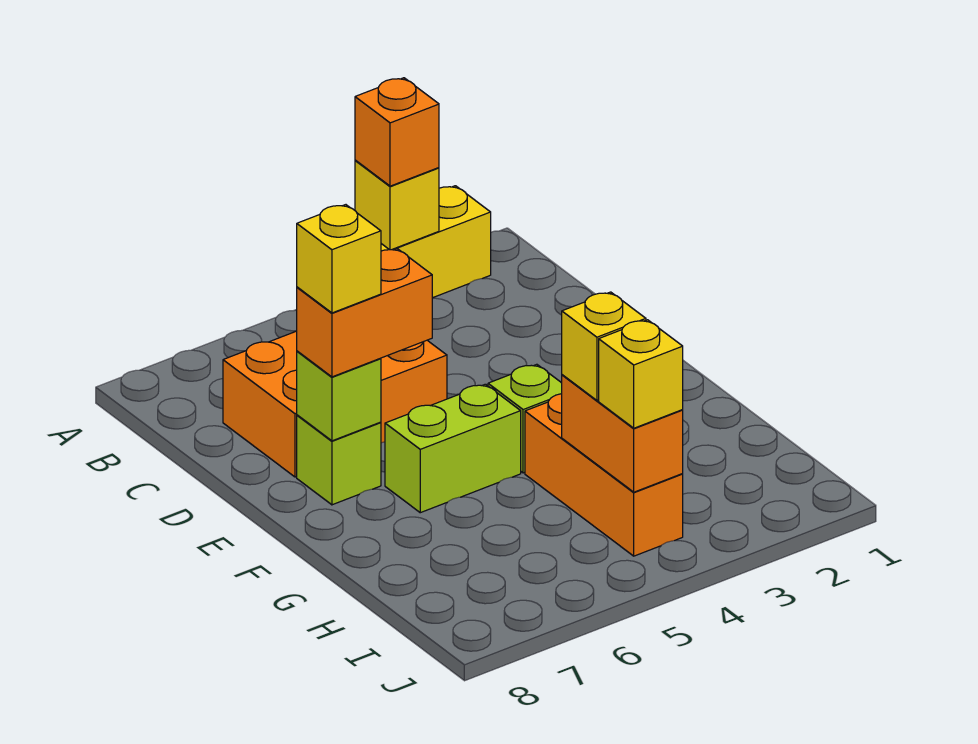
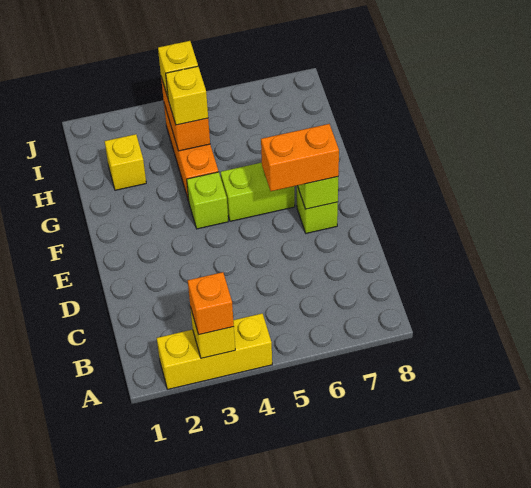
orange brick C5:D7 level 1 -> none
yellow brick E7 level 4 -> yellow brick H2 level 1

